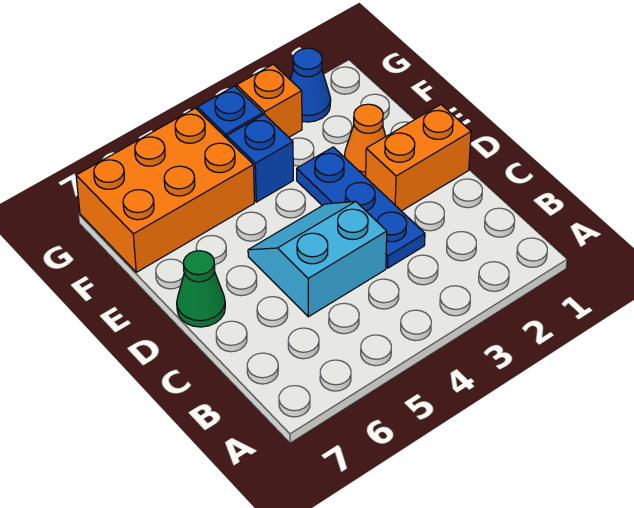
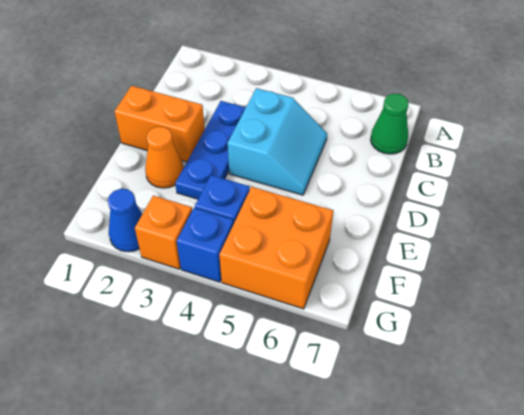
cyan slope C4:D5 level 1 top C -> cyan slope C4:D5 level 1 top 4
green cone D7 level 1 -> green cone B7 level 1
orange brick F5:G7 level 1 -> orange brick F5:G6 level 1

